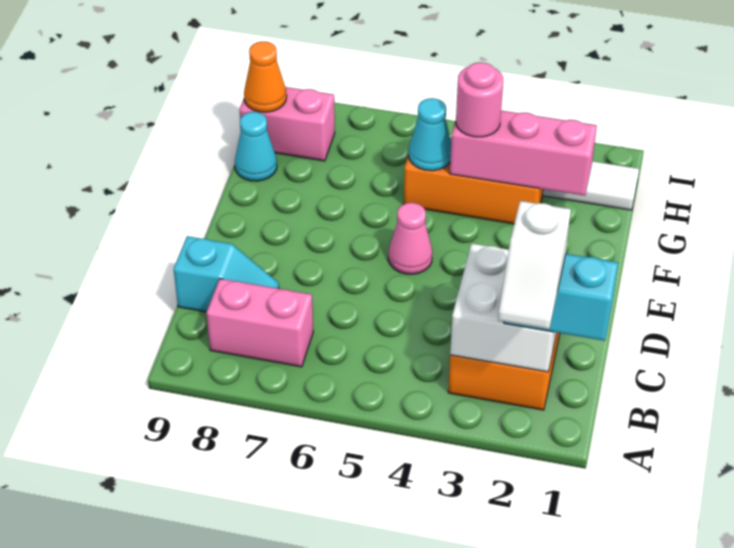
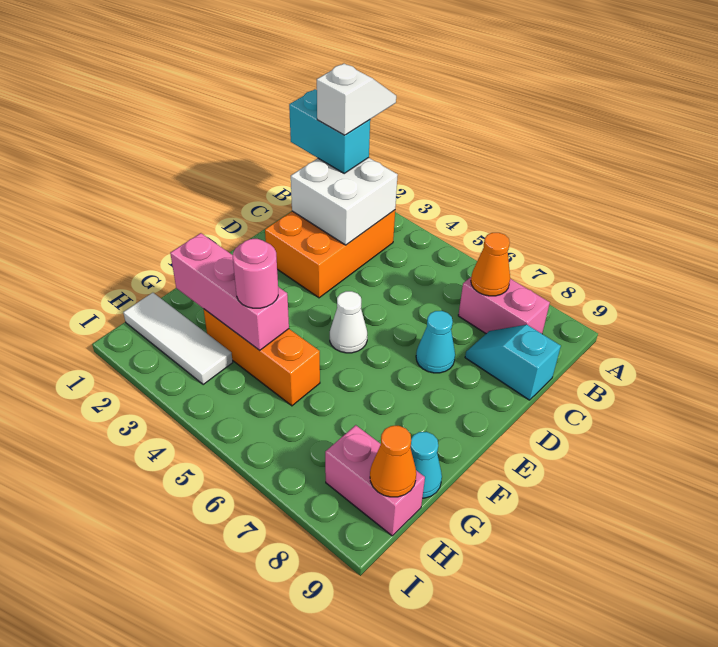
none -> orange cone B7 level 2
pink cone E5 level 1 -> white cone E5 level 1
cyan cone G5 level 2 -> cyan cone D7 level 1

